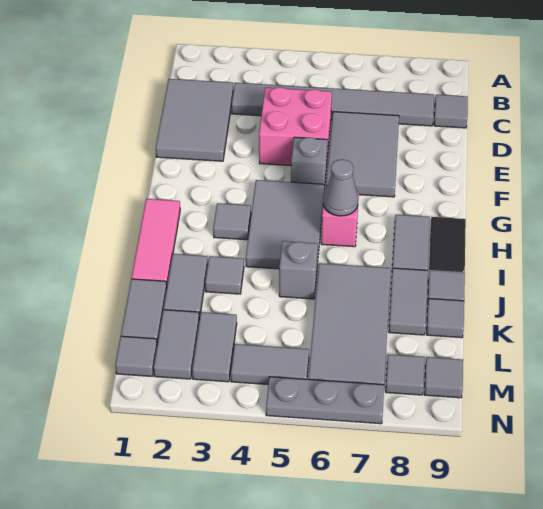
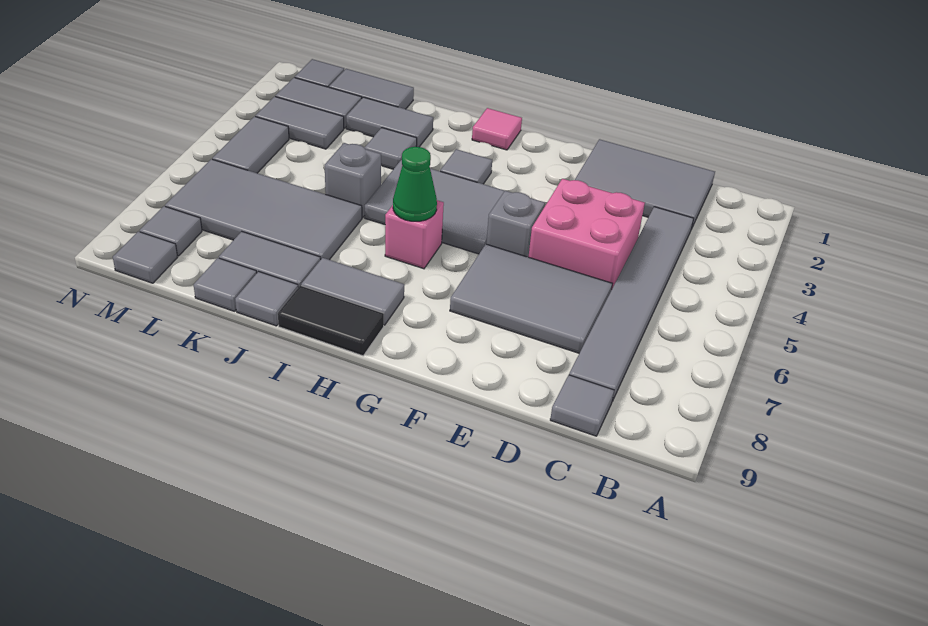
pink tile H1:J1 level 1 -> pink tile H1 level 1
grey cone H6 level 2 -> green cone H6 level 2
grey plate N5:N7 level 1 -> none

